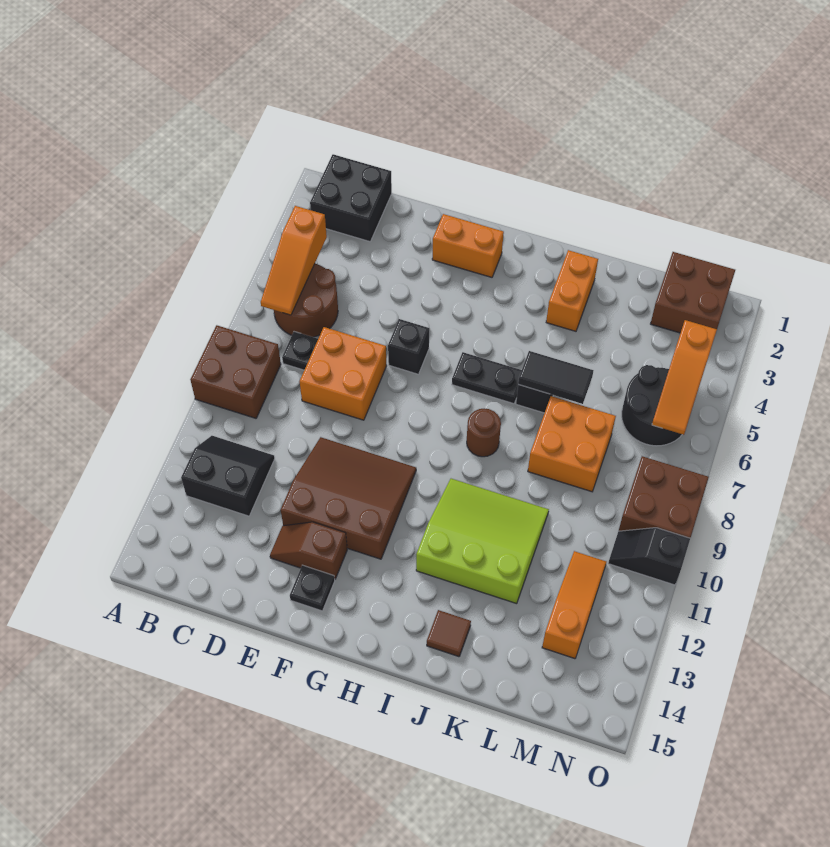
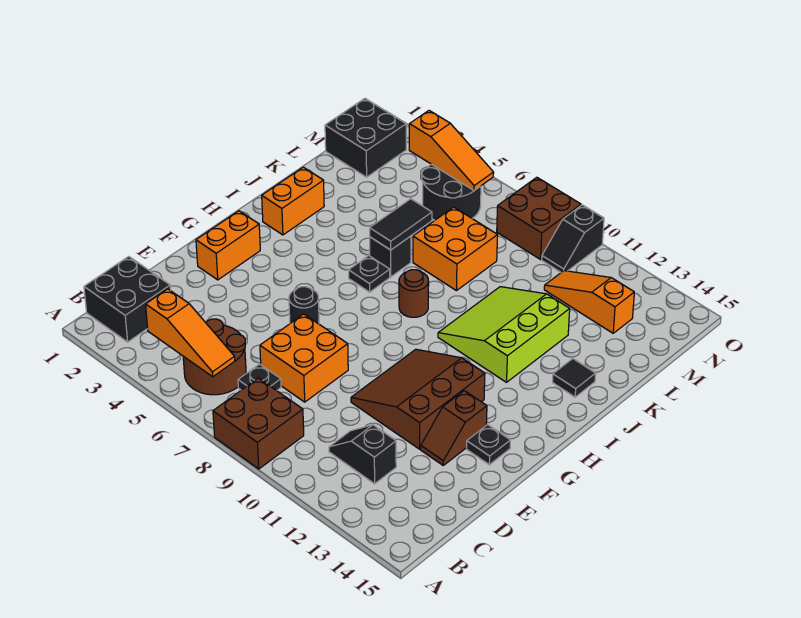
black slope B11:C12 level 1 top 12 -> black slope C11:C12 level 1 top 12
black brick F6 level 1 -> black round brick F6 level 1
black plate H6:I6 level 1 -> black plate I6 level 1
orange brick J2:J3 level 1 -> orange brick I2:J2 level 1
brown tile J14 level 1 -> black tile J14 level 1
brown brick M1:N2 level 1 -> black brick M1:N2 level 1

